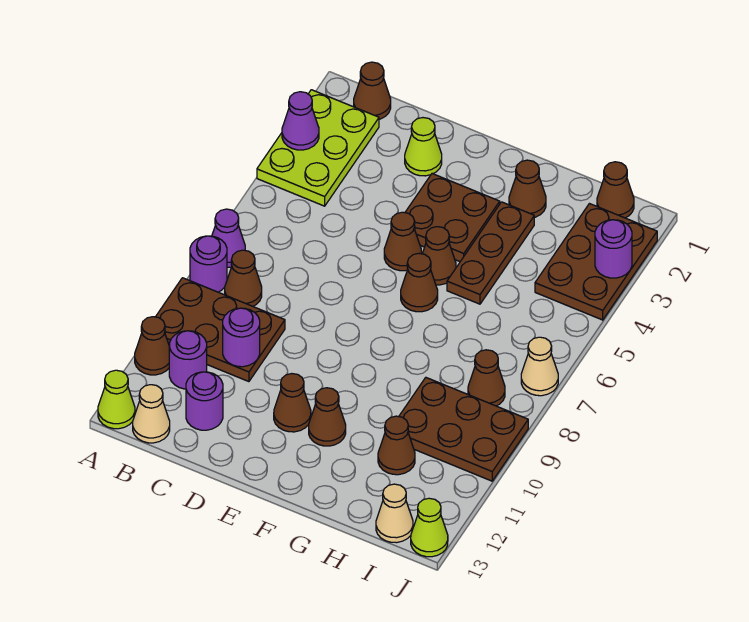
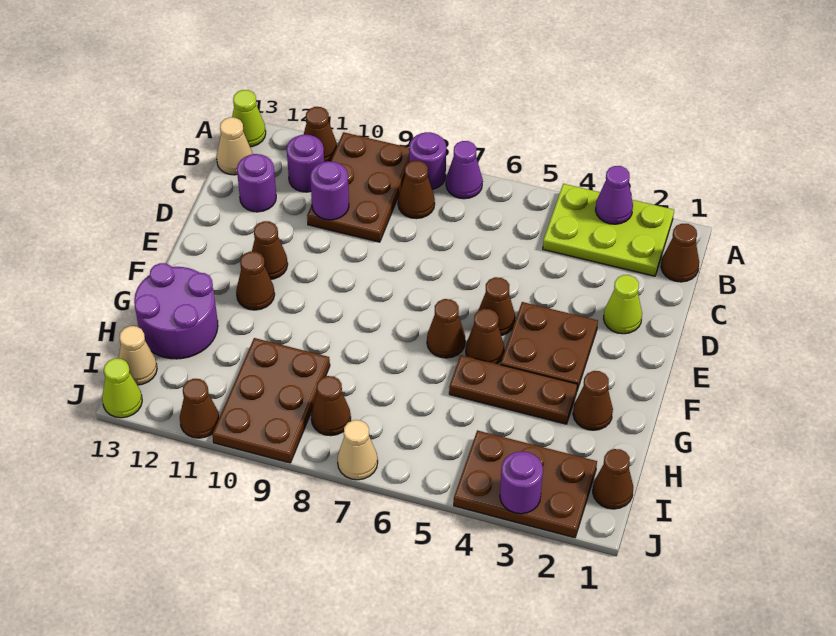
none -> purple round brick G12:H13 level 1
brown cone H11 level 1 -> brown cone J11 level 1

